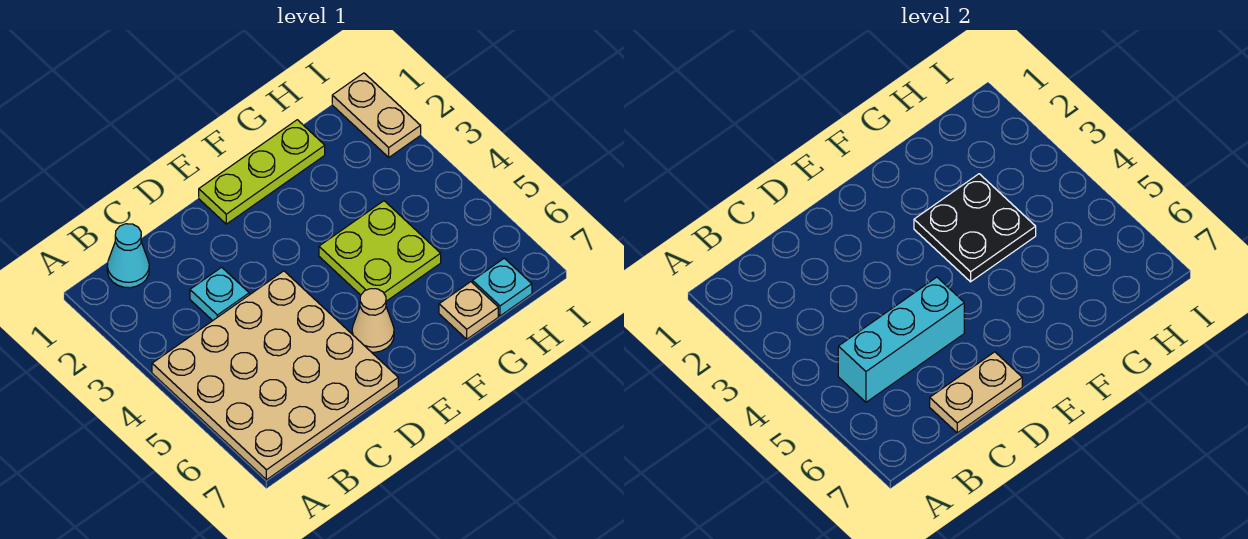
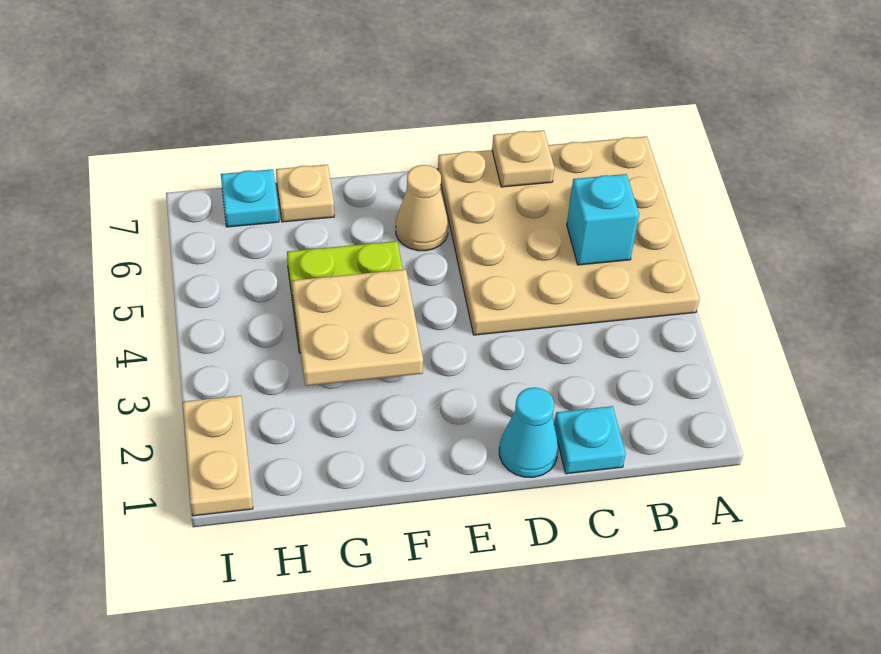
cyan cone B1 level 1 -> cyan cone D1 level 1
cyan brick B5:D5 level 2 -> cyan brick B5 level 2
cyan plate C3 level 1 -> cyan plate C1 level 1
tan plate C7:D7 level 2 -> tan plate C7 level 2
lime plate E1:G1 level 1 -> none
black plate F3:G4 level 2 -> tan plate F3:G4 level 2

